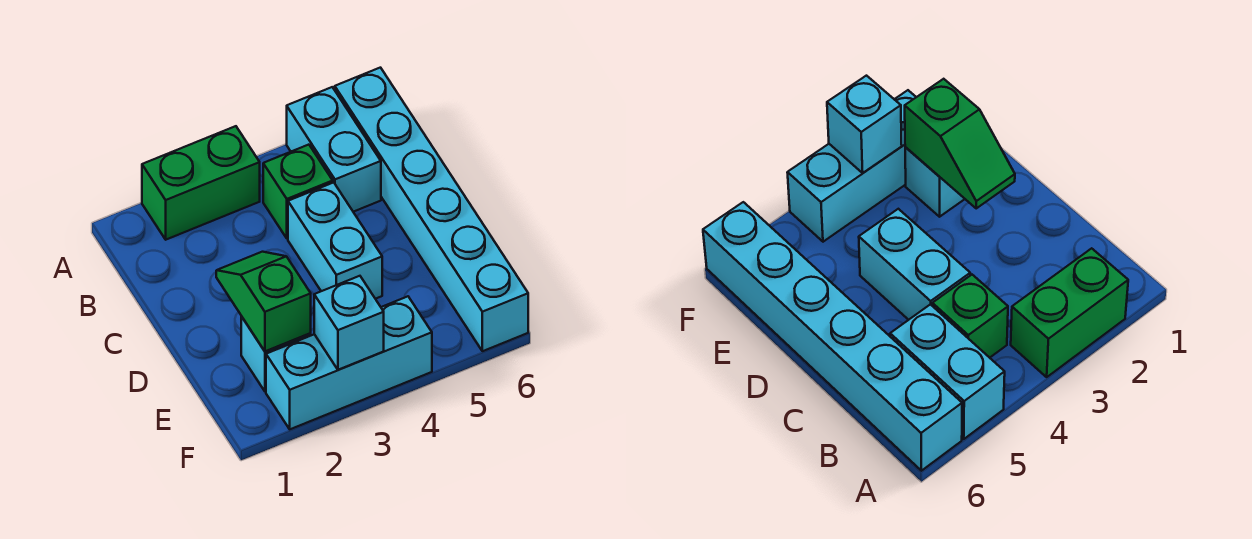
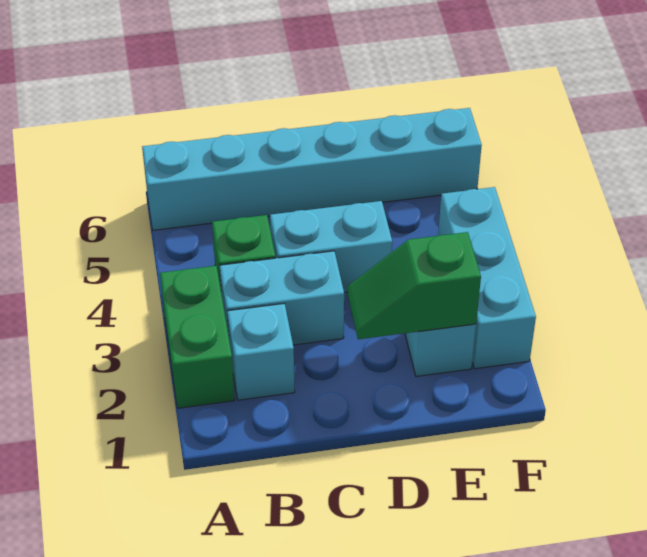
cyan brick A5:B5 level 1 -> cyan brick B3:C3 level 1
cyan brick F3 level 2 -> cyan brick B2 level 1

